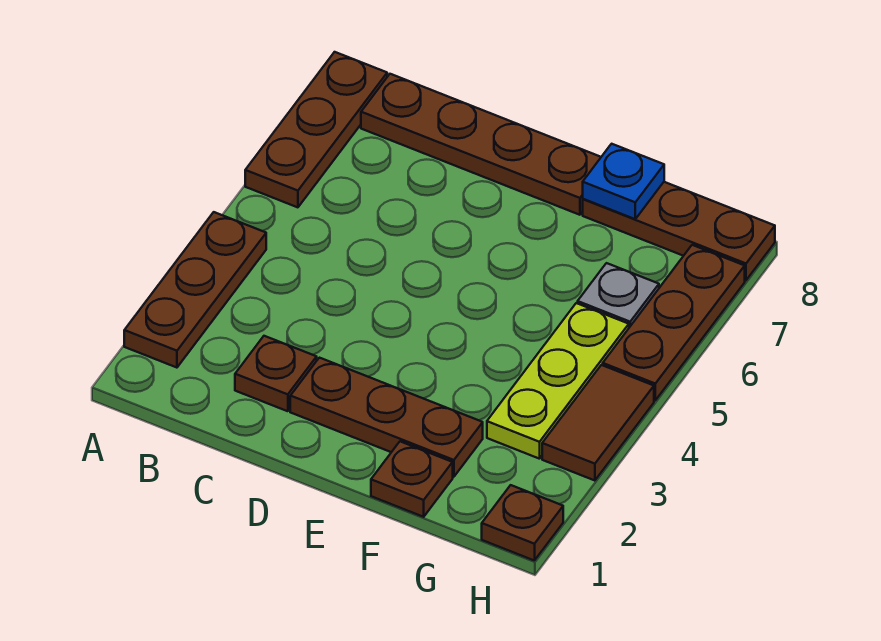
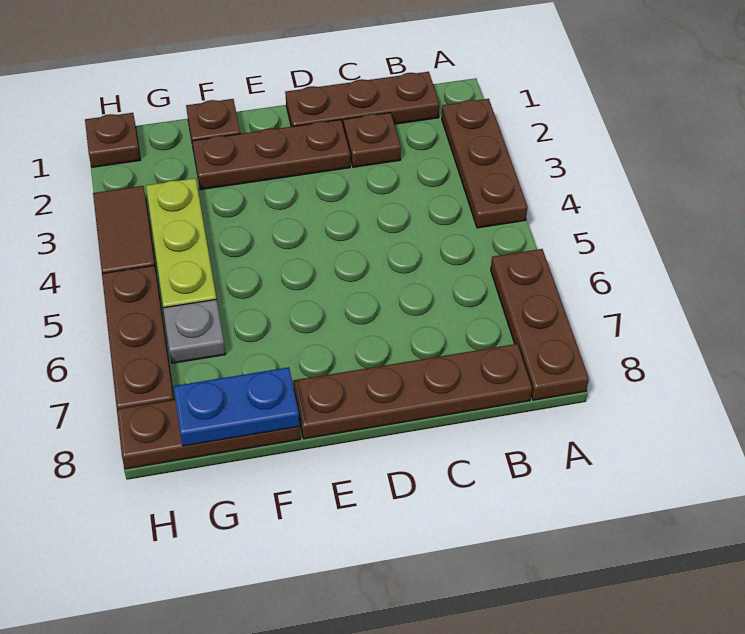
none -> brown plate B1:D1 level 1
blue plate F8 level 2 -> blue plate F8:G8 level 2

